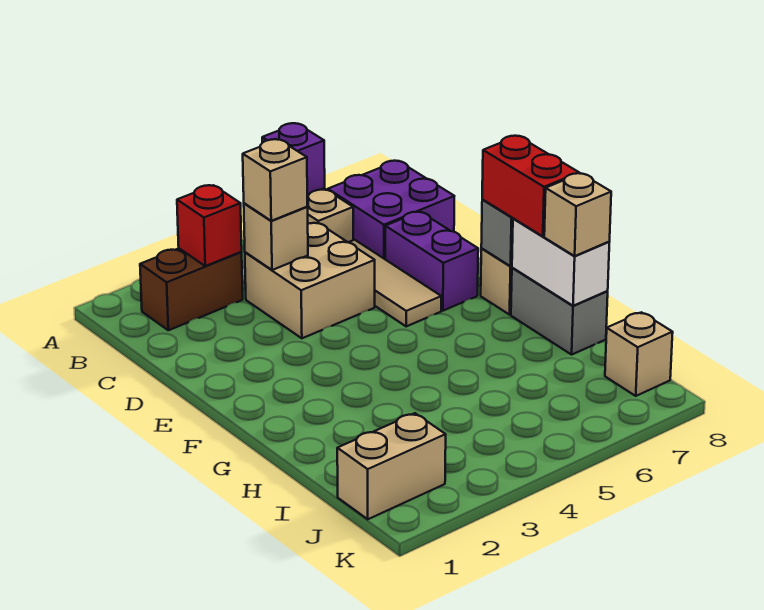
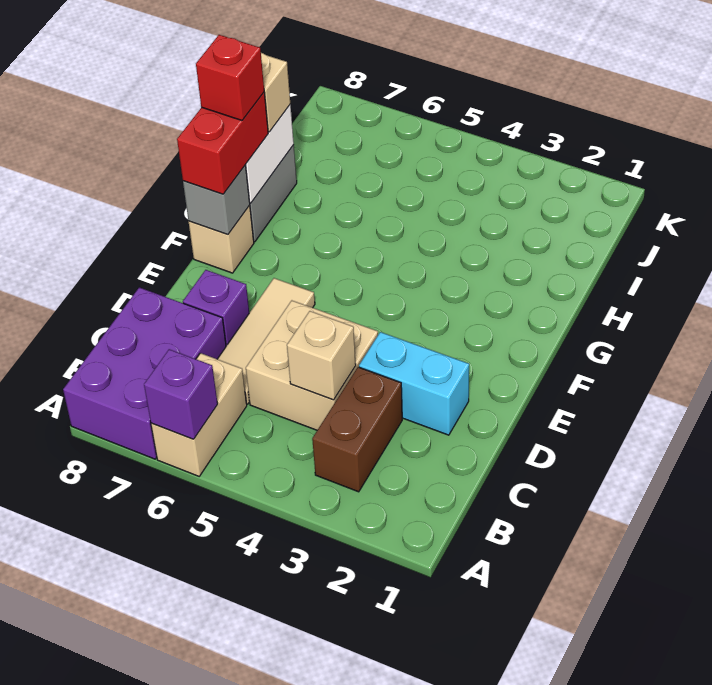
brown brick B2:B3 level 1 -> brown brick B3:C3 level 1
red brick B3 level 2 -> red brick G8 level 4
purple brick B7:C8 level 1 -> purple brick A7:C8 level 1
tan brick C4 level 3 -> none
none -> cyan brick D2:D3 level 1
purple brick D7:E7 level 1 -> purple brick D7 level 1
tan brick J1:J2 level 1 -> none
tan brick J8 level 1 -> none

